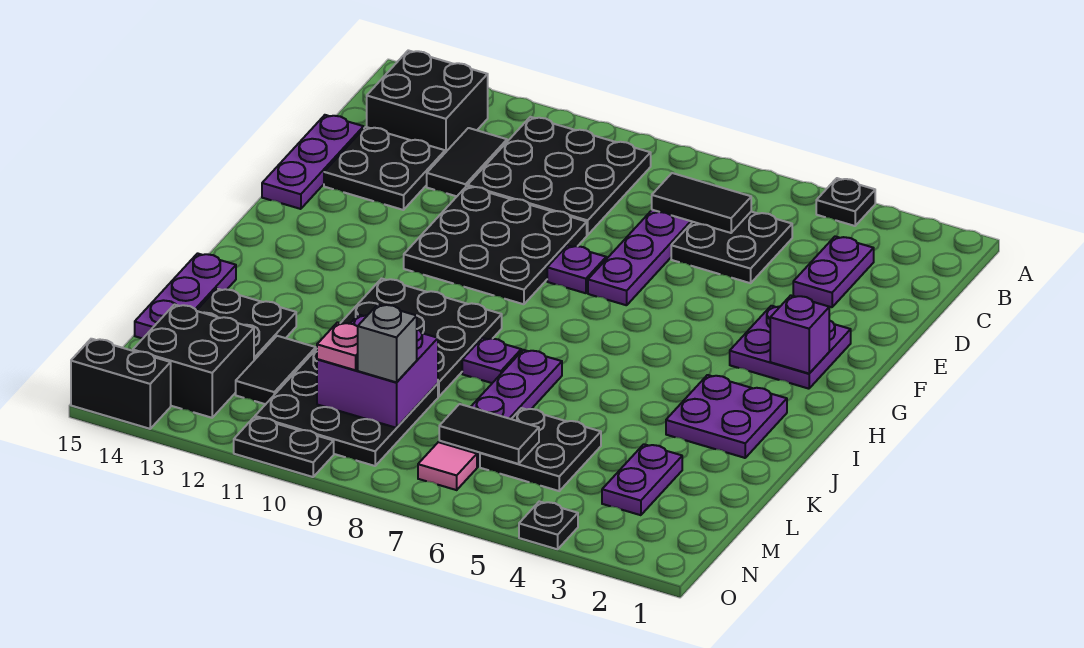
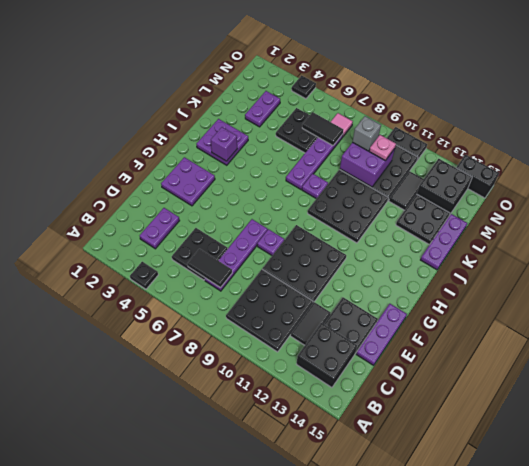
purple brick G2 level 2 -> purple brick I3 level 2

